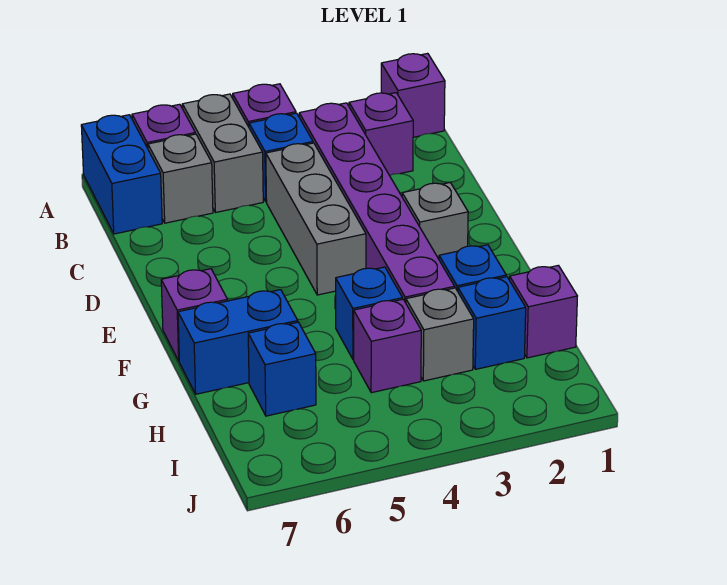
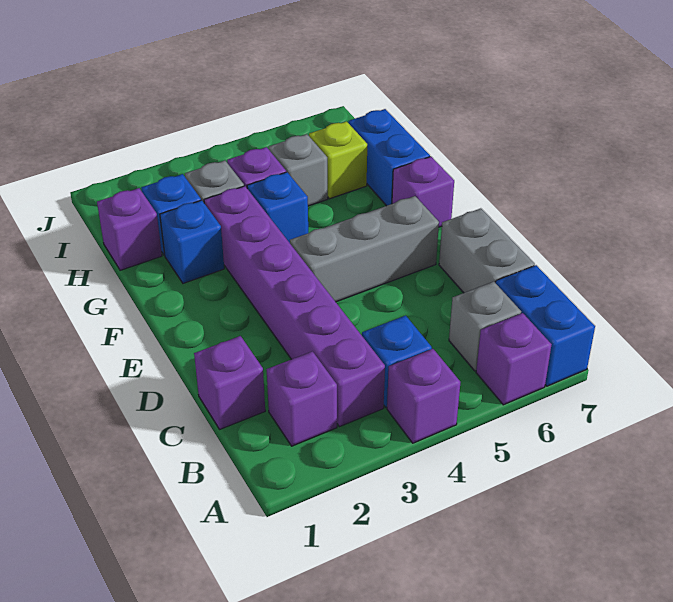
purple brick A1 level 1 -> purple brick C1 level 1
grey brick A5:B5 level 1 -> grey brick C7:D7 level 1
grey brick C4:E4 level 1 -> grey brick E4:E6 level 1
grey brick E2 level 1 -> grey brick H5 level 1
blue brick G6:G7 level 1 -> blue brick G7:H7 level 1
blue brick H6 level 1 -> lime brick H6 level 1

